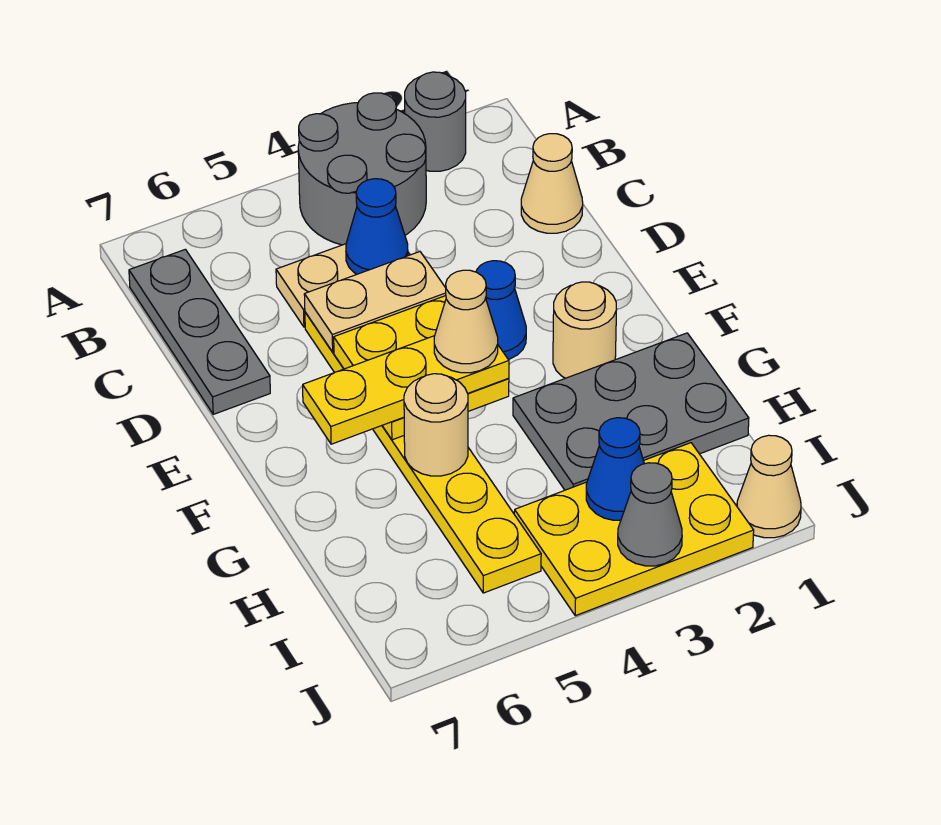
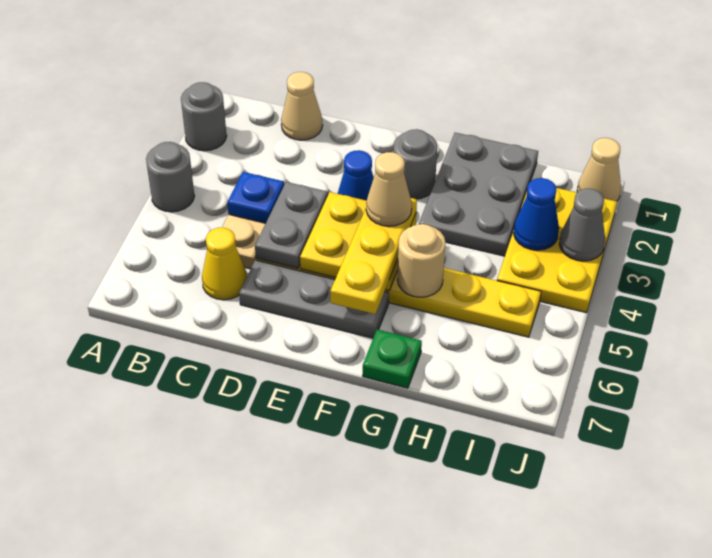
grey round brick A3:B4 level 1 -> grey round brick A4 level 1
grey plate B7:D7 level 1 -> grey plate D6:F6 level 1
blue cone C4 level 2 -> blue plate C4 level 2
none -> yellow cone C6 level 1
tan plate D4:D5 level 2 -> grey plate D4:D5 level 2
tan round brick F2 level 1 -> grey round brick F2 level 1
none -> green plate G7 level 1

